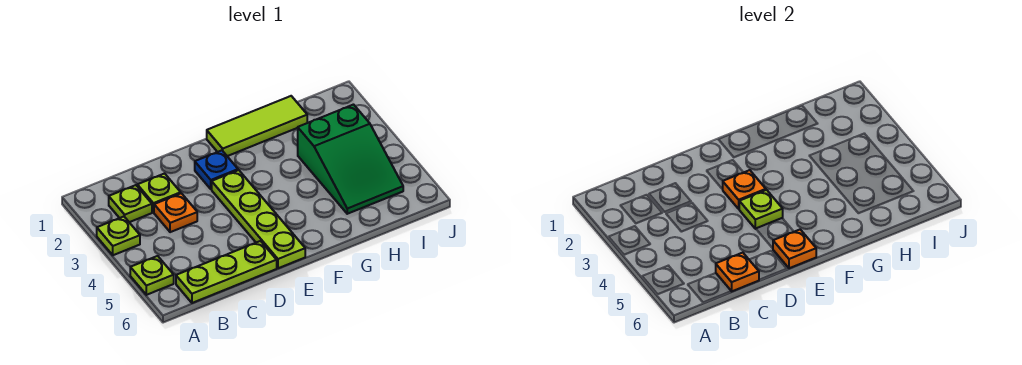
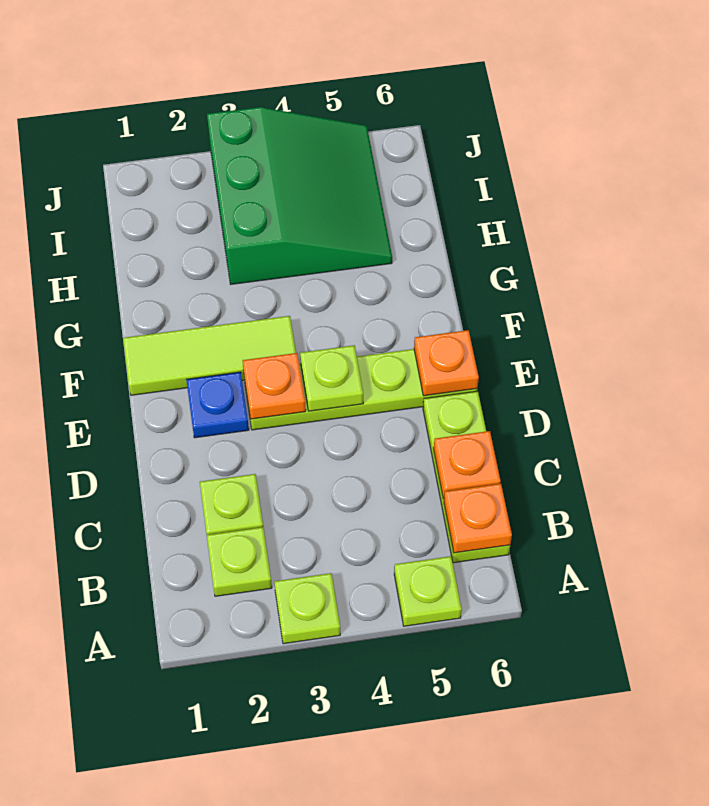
orange plate C3 level 1 -> orange plate B6 level 2
lime tile F1:H1 level 1 -> lime tile F1:F3 level 1
green slope H3:I5 level 1 top 3 -> green slope H3:J5 level 1 top 3

